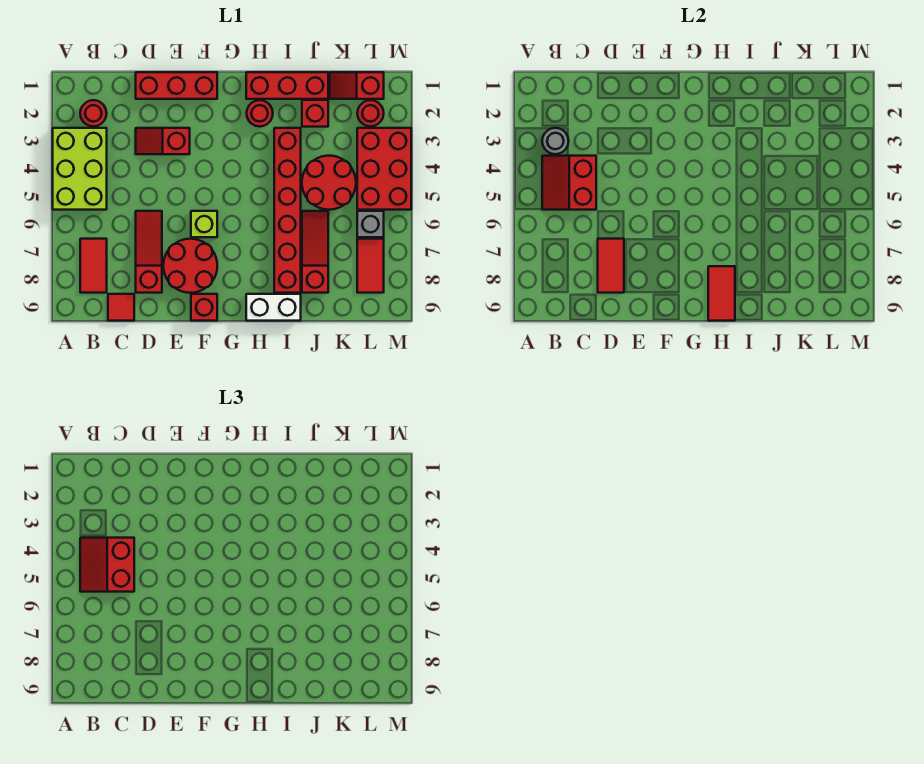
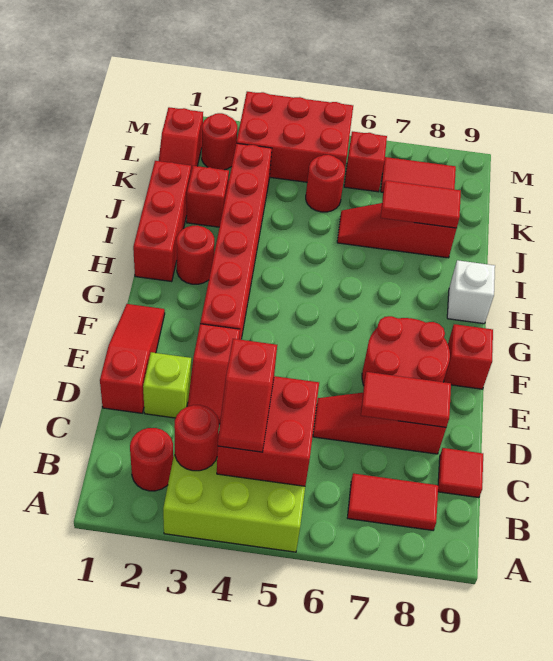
grey round brick B3 level 2 -> red round brick B3 level 2
red slope B4:C5 level 2 top C -> red brick B4:C5 level 2
red slope B4:C5 level 3 top C -> red slope B4:C4 level 3 top C
red brick D1:F1 level 1 -> red slope D1:F1 level 1 top D
lime brick F6 level 1 -> lime brick D2 level 1
red tile H8:H9 level 2 -> red tile J7:J8 level 2
white brick H9:I9 level 1 -> white brick H9 level 1
red brick I3:I8 level 1 -> red brick F3:K3 level 1
red round brick J4:K5 level 1 -> red round brick K5 level 1
grey brick L6 level 1 -> red brick L6 level 1

